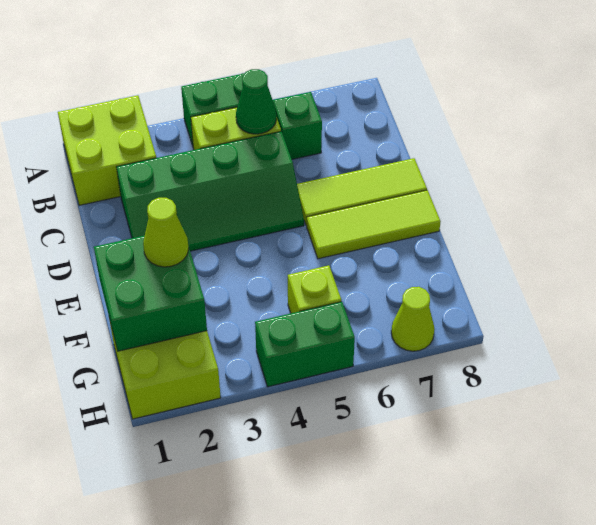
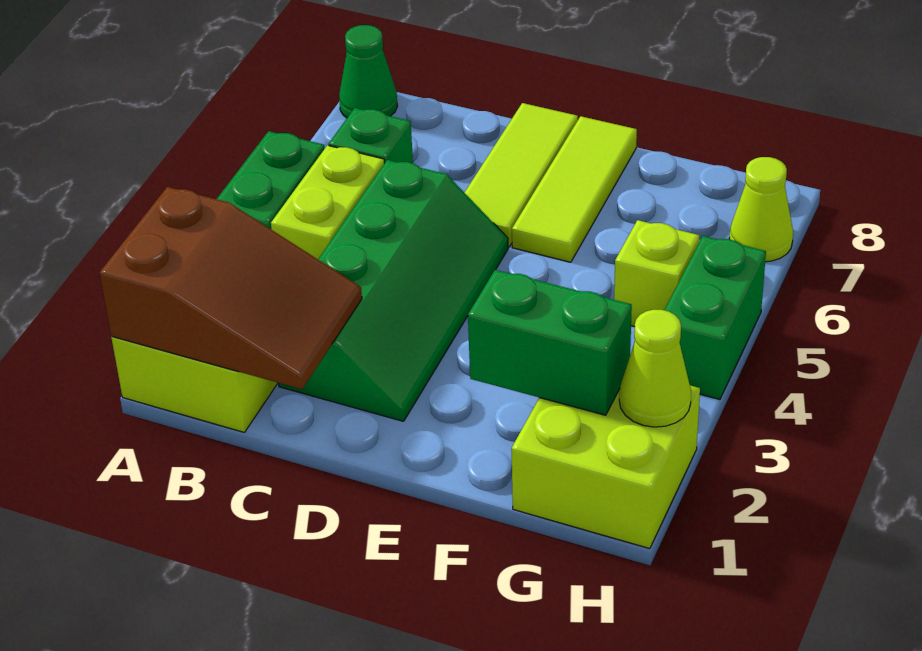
none -> brown slope A1:C2 level 2 top A
green cone B5 level 2 -> green cone A8 level 1
green brick F1:G2 level 2 -> green brick F2:G2 level 2
lime cone F2 level 3 -> lime cone H2 level 2

